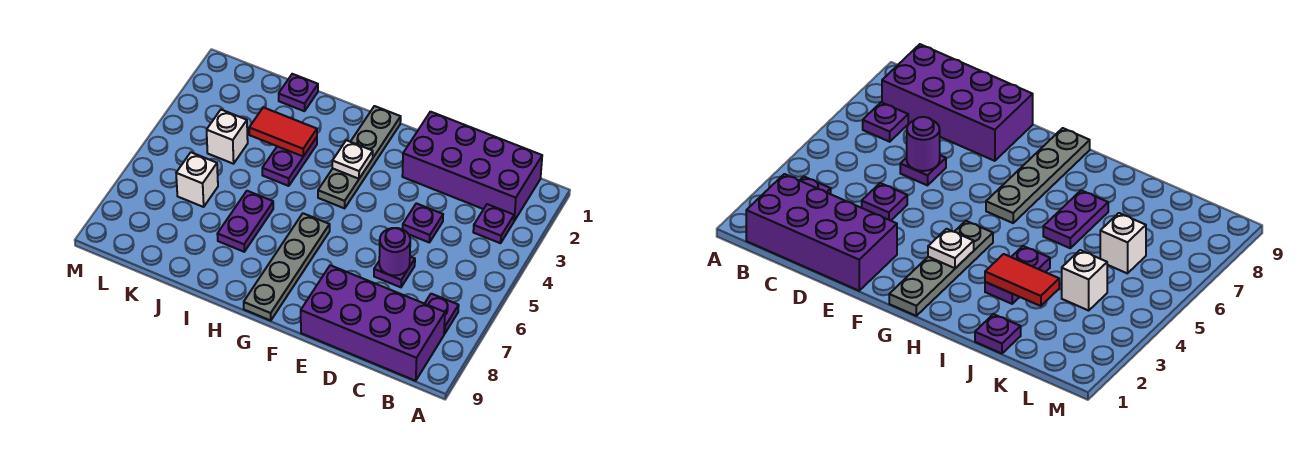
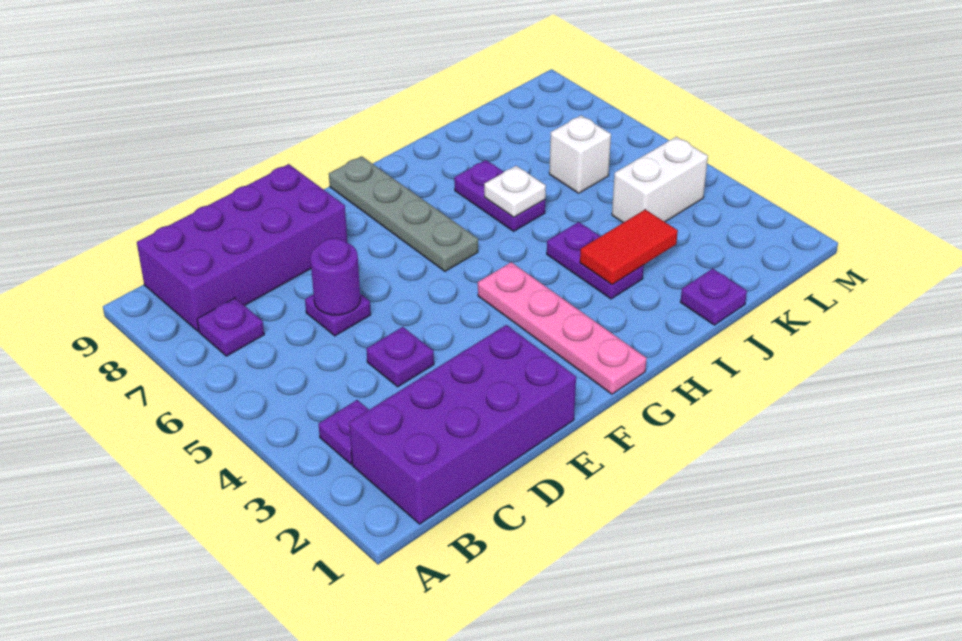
grey plate G1:G4 level 1 -> pink plate G1:G4 level 1
white plate G3 level 2 -> white plate I6 level 2
white brick K4 level 1 -> white brick K4:L4 level 1

